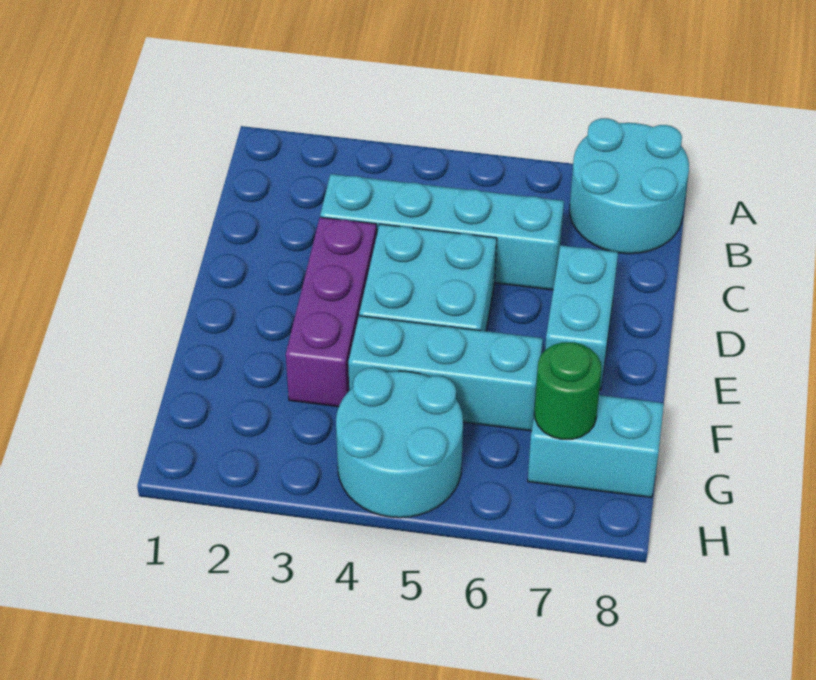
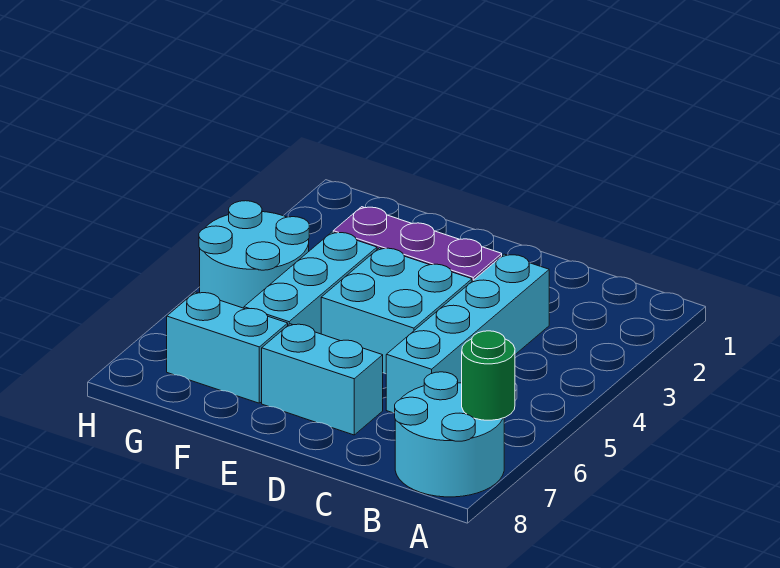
cyan brick G7:G8 level 1 -> cyan brick F7:G7 level 1
green round brick G7 level 2 -> green round brick A7 level 2

